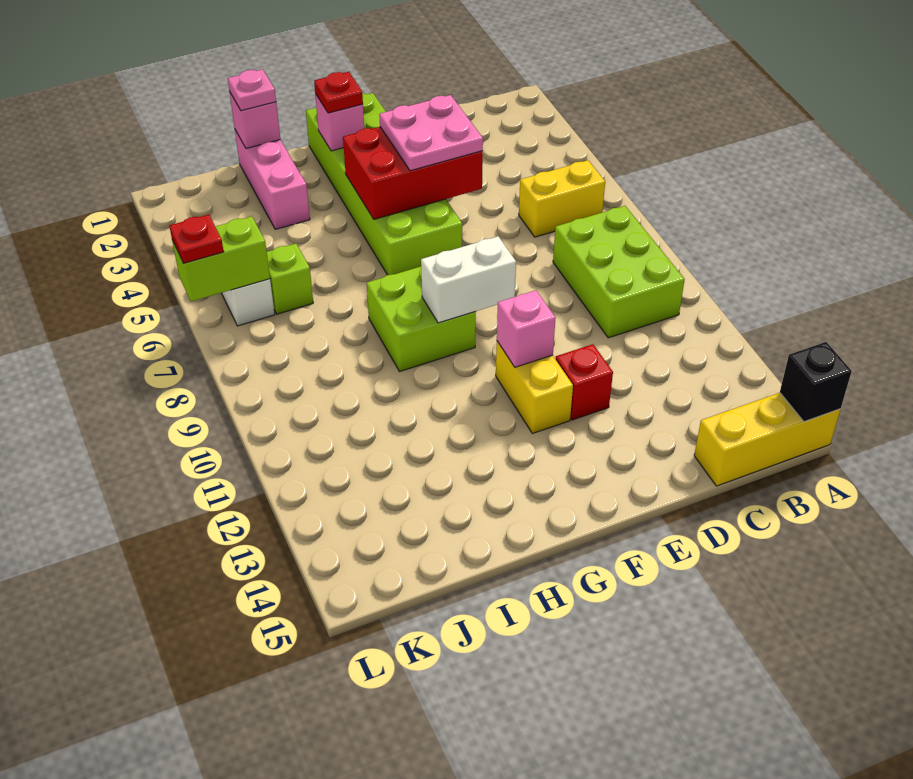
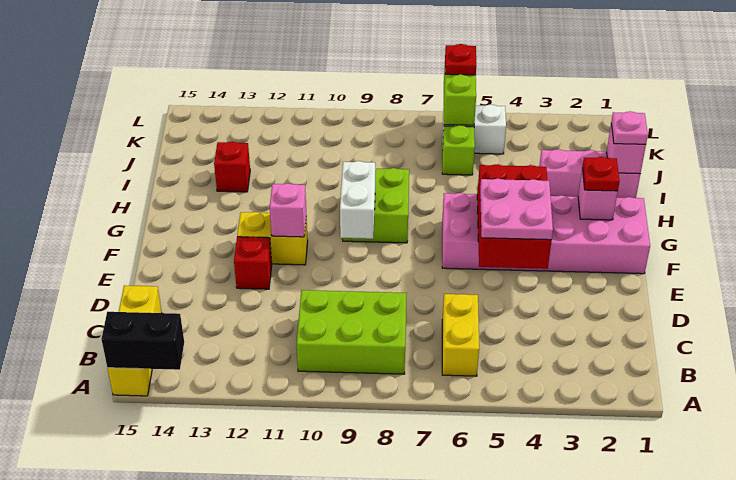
black brick A15 level 2 -> black brick A14:A15 level 2
lime brick F1:G6 level 1 -> pink brick F1:G6 level 1
none -> red brick I13 level 1

